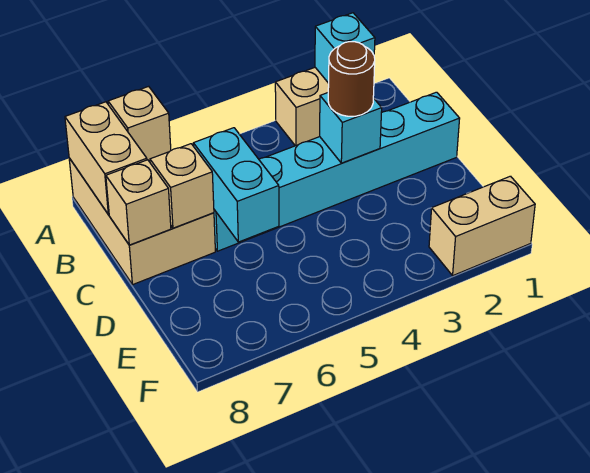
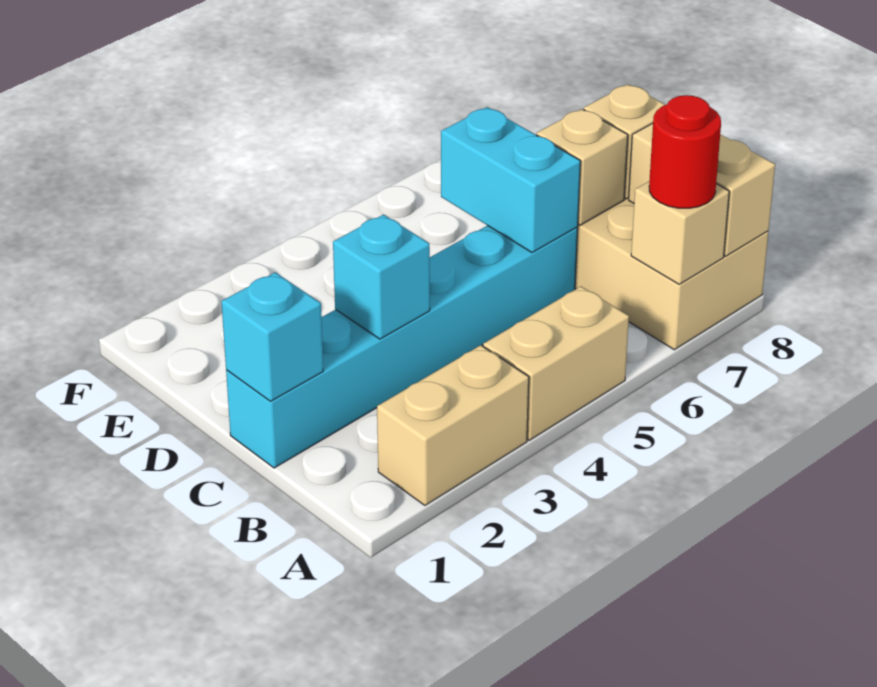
cyan brick A2 level 2 -> cyan brick C1 level 2
none -> red round brick A7 level 3
brown round brick C3 level 3 -> none
tan brick F1:F2 level 1 -> tan brick A4:A5 level 1

